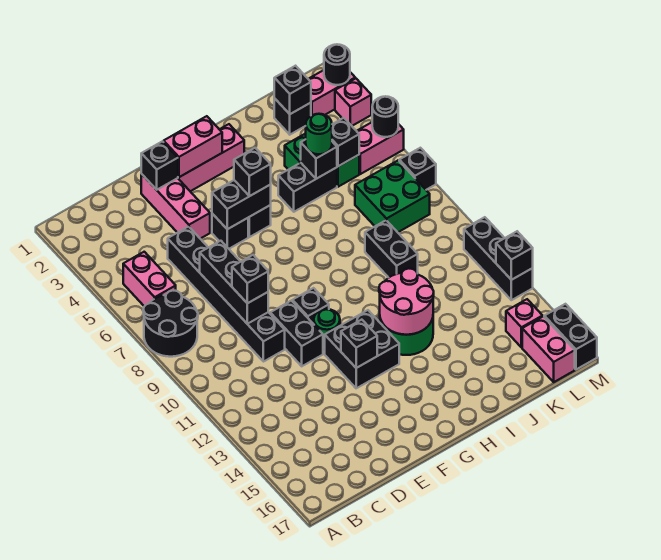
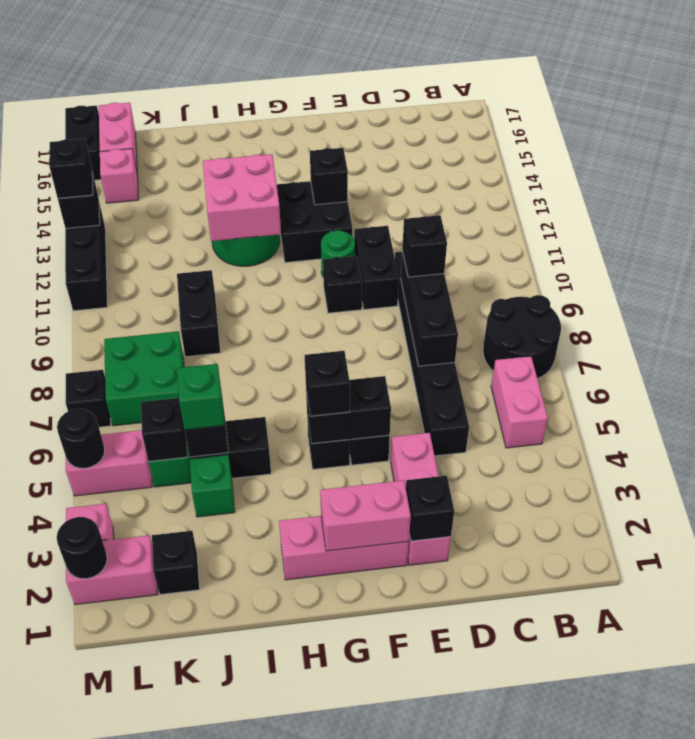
pink round brick H12:I13 level 2 -> pink brick H12:I13 level 2
green round brick J5 level 3 -> green brick J5 level 3
black brick K2 level 2 -> black brick M13 level 3

